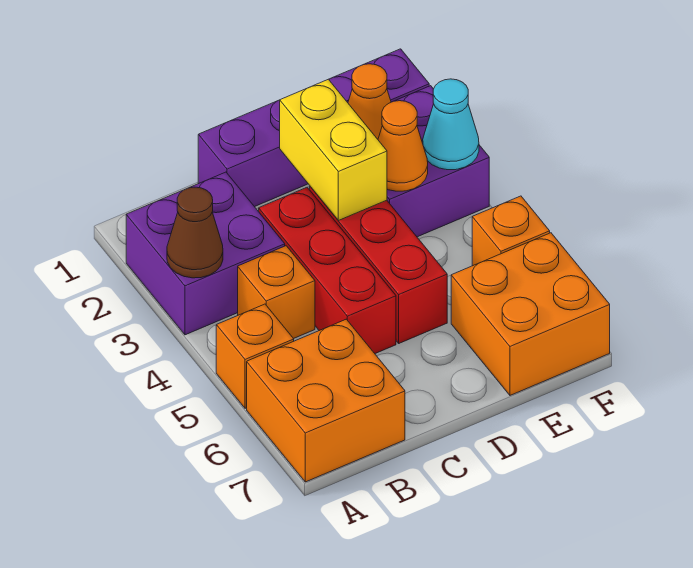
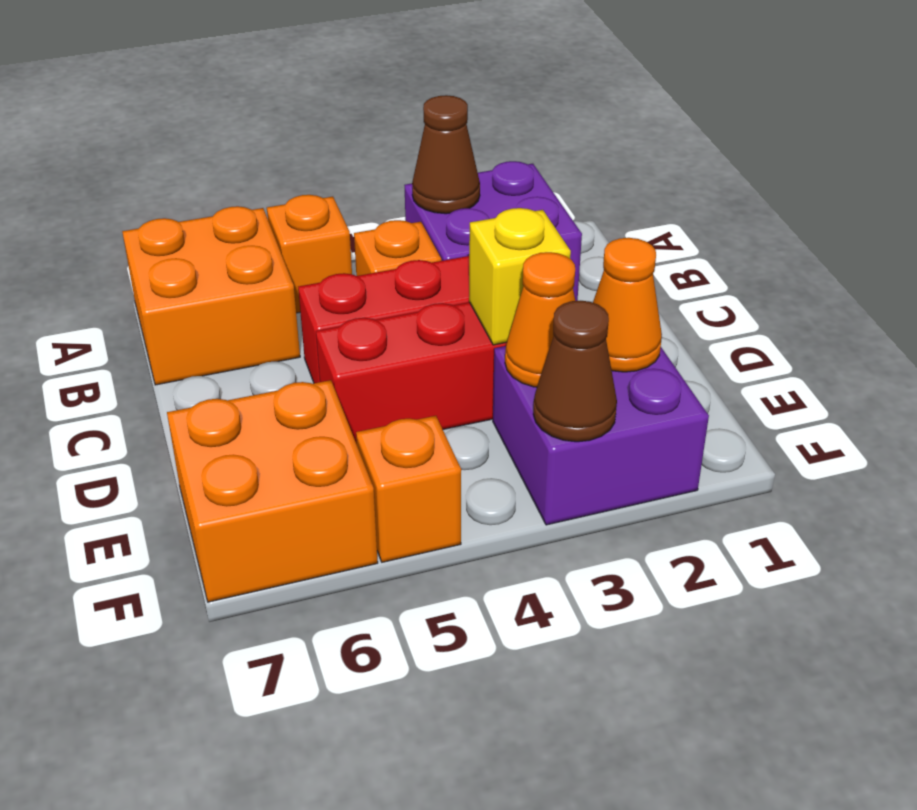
purple brick C1:F1 level 1 -> none
yellow brick D2:D3 level 2 -> yellow brick D3 level 2
cyan cone F3 level 2 -> brown cone F3 level 2

